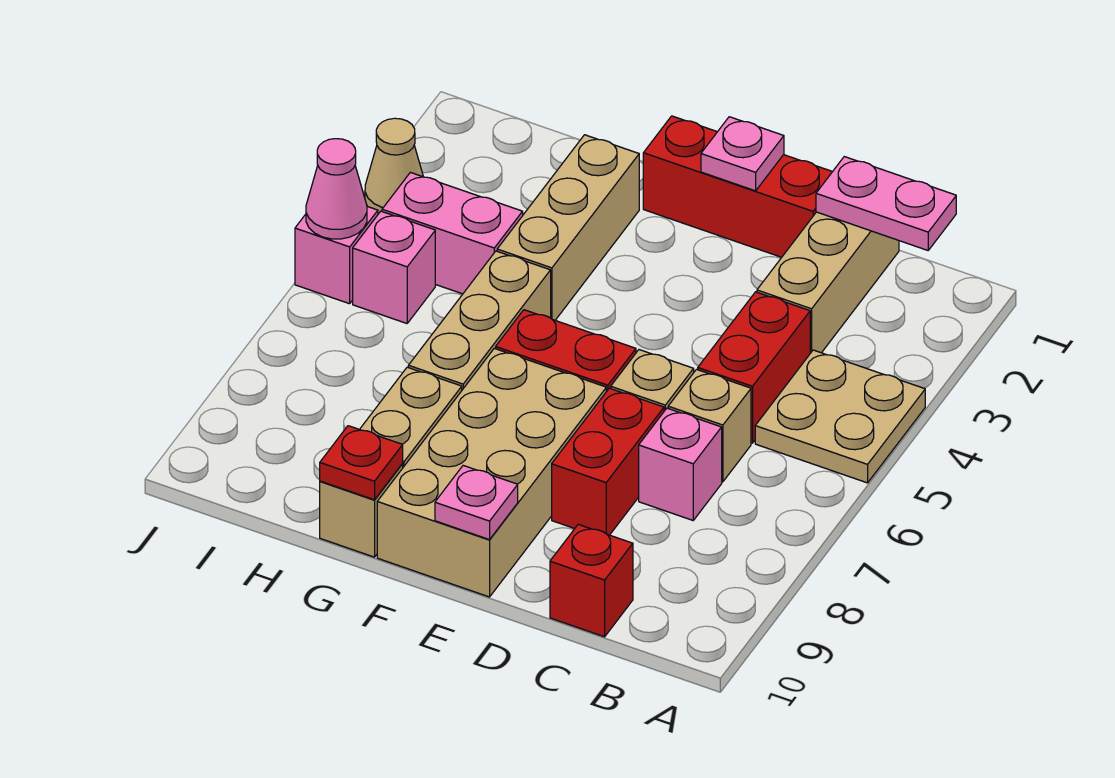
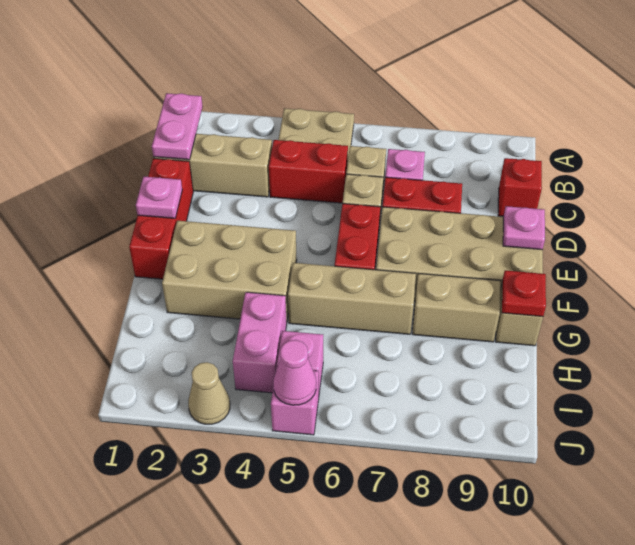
tan brick G2:G4 level 1 -> tan brick F2:G4 level 1

